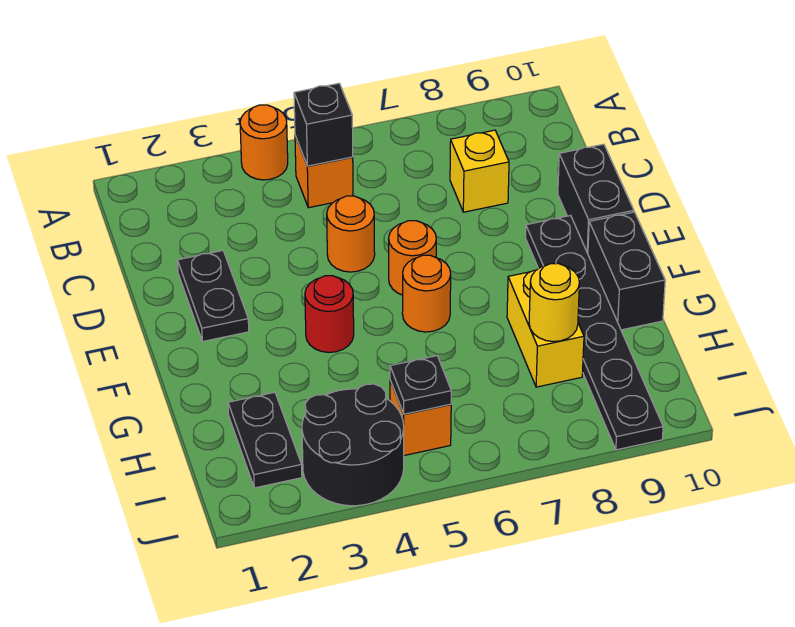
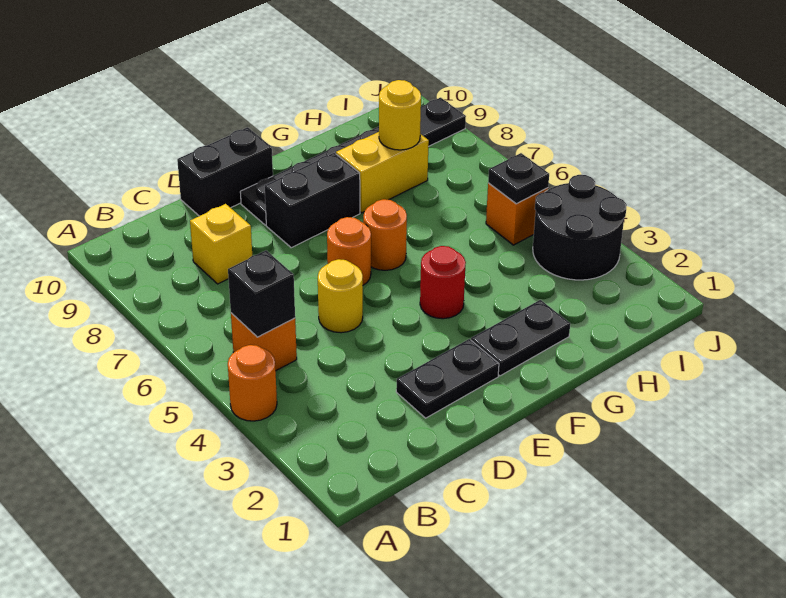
orange round brick D5 level 1 -> yellow round brick D5 level 1
black brick F10:G10 level 1 -> black brick E8:F8 level 1
black plate H2:I2 level 1 -> black plate F2:G2 level 1

